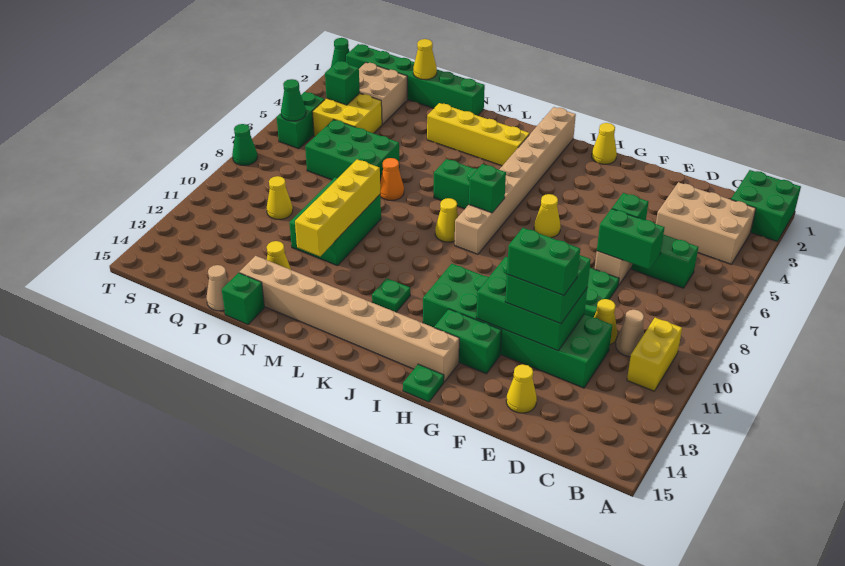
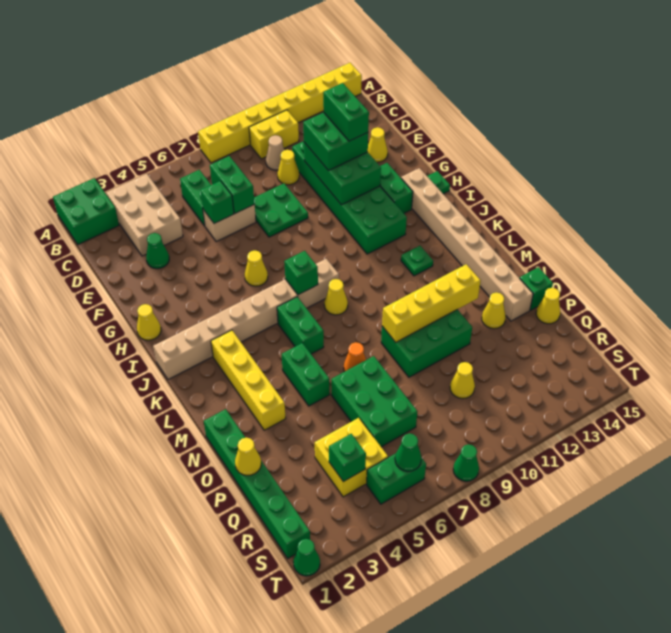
none -> yellow brick A8:A15 level 1
none -> green cone E3 level 1
none -> green brick M5:N5 level 1
tan cone P15 level 1 -> yellow cone P15 level 1
tan brick Q2:R3 level 1 -> none

